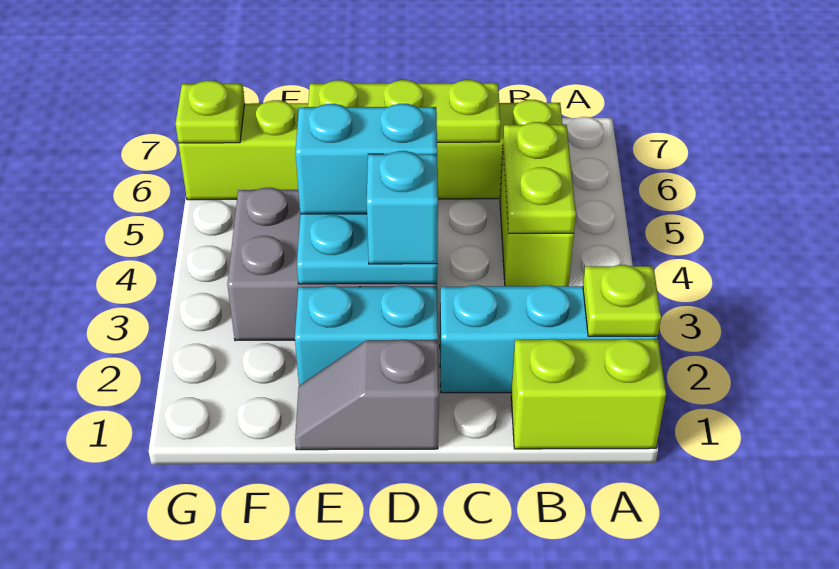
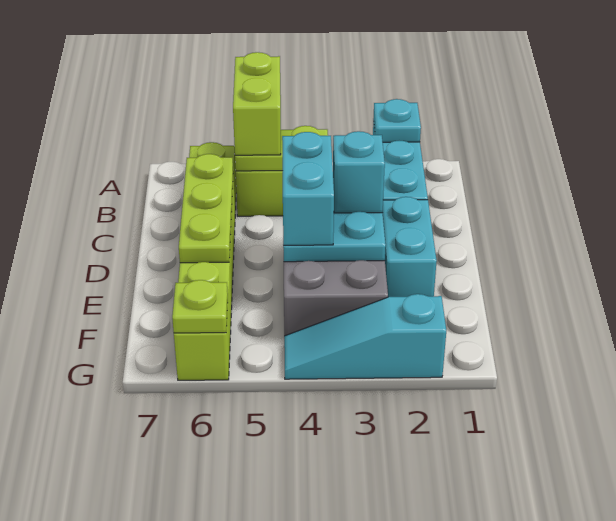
lime brick A1:B1 level 1 -> lime brick A5:B5 level 3
lime plate A2 level 2 -> cyan plate A2 level 2
grey slope D1:E1 level 1 top D -> none
none -> cyan slope G2:G4 level 1 top 2

